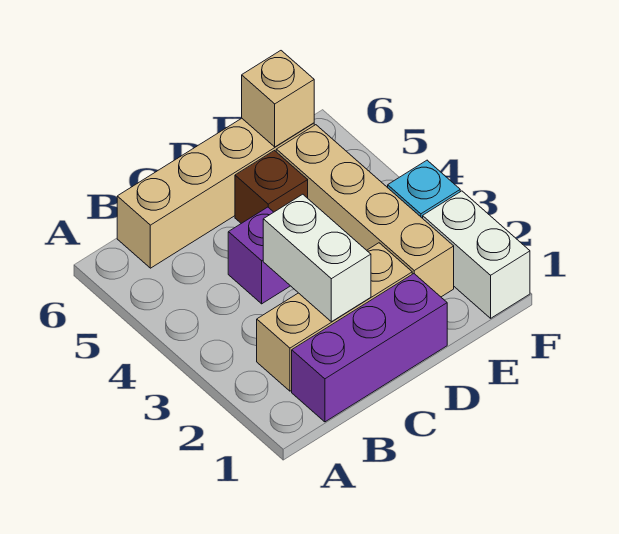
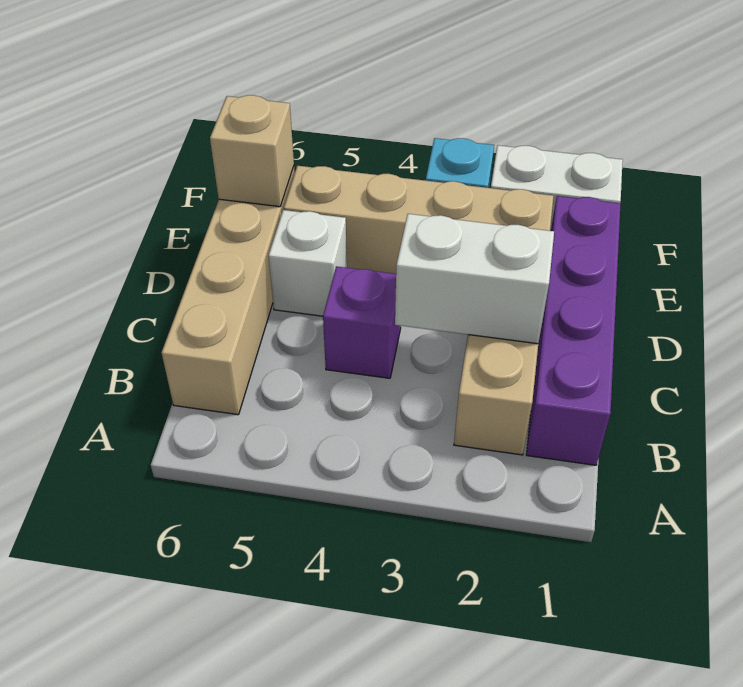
purple brick B1:D1 level 1 -> purple brick B1:E1 level 1
brown brick D5 level 1 -> white brick D5 level 1

